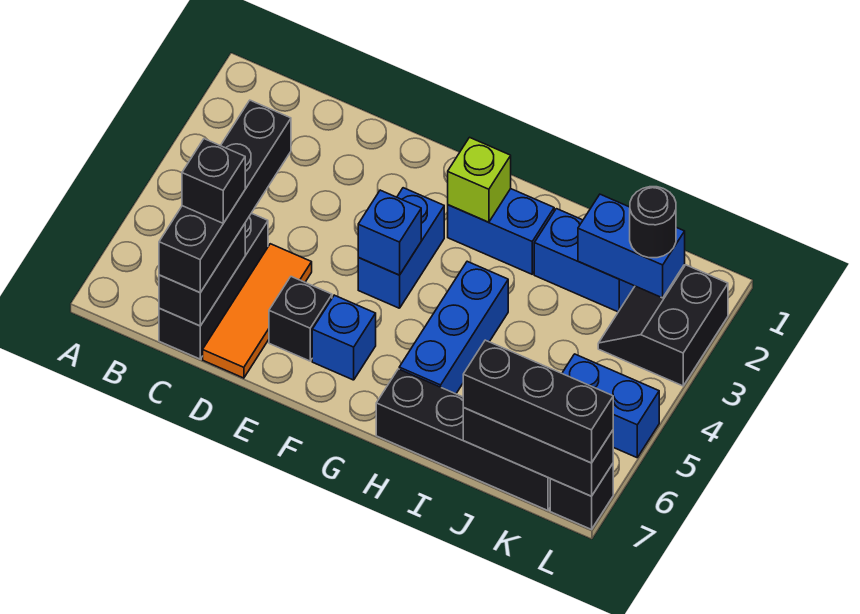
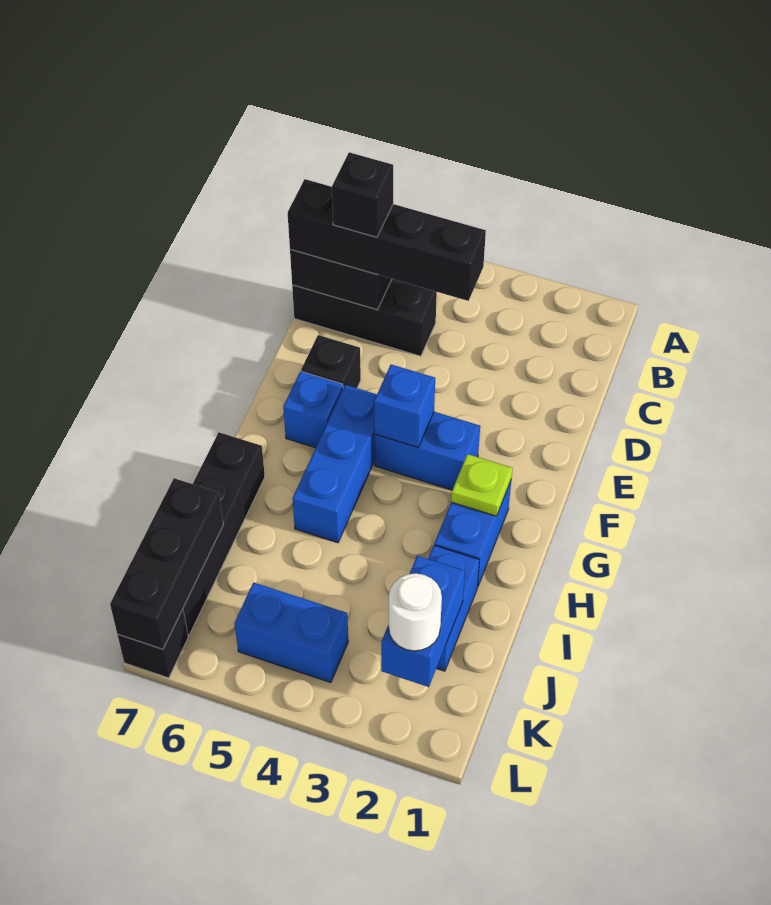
orange tile D5:D7 level 1 -> none
lime brick G2 level 2 -> lime plate G2 level 2
blue brick H4:H6 level 1 -> blue brick F5:H5 level 1
black brick J7:L7 level 3 -> none
black slope K2:L3 level 1 top L -> none
black round brick K2 level 3 -> white round brick K2 level 3
blue brick K5:L5 level 1 -> blue brick K4:K5 level 1

